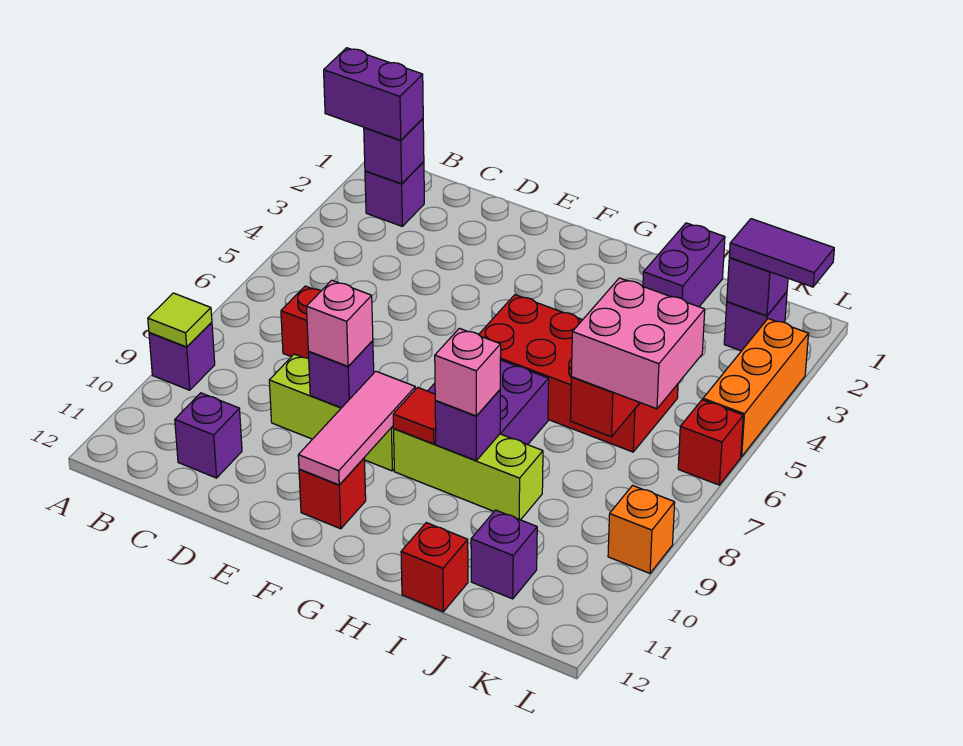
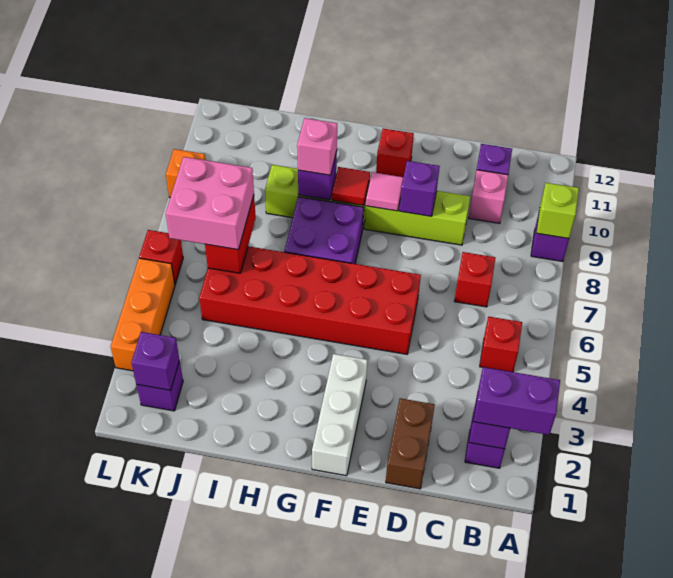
lime tile A9 level 2 -> lime brick A9 level 2
none -> brown brick D1:D2 level 1
pink brick E9 level 3 -> pink brick C10 level 1
none -> white brick F1:F3 level 1
pink tile F9:F11 level 2 -> pink tile F9 level 2
red brick G5:J6 level 1 -> red brick E5:J6 level 1
purple brick I1:I2 level 1 -> none
red brick I12 level 1 -> red brick B5 level 1
purple brick J11 level 1 -> none
purple tile K2:L2 level 3 -> none

